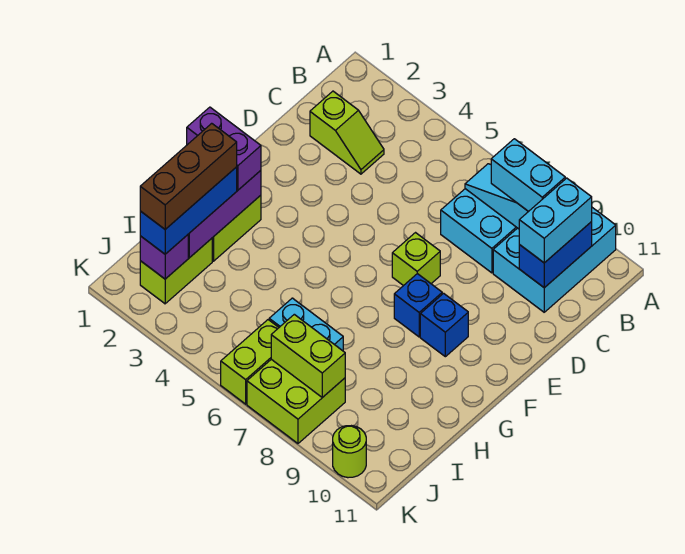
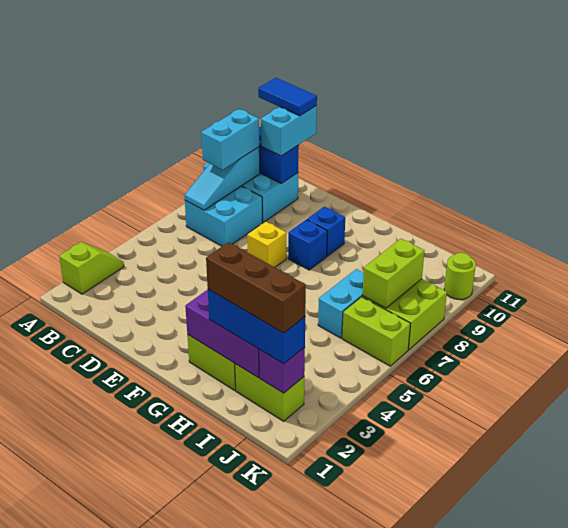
cyan brick B10:C10 level 3 -> cyan brick C10:C11 level 3
none -> blue tile B11:C11 level 4
lime slope C2:C3 level 1 top 2 -> lime slope A2:A3 level 1 top 2
lime brick E7 level 1 -> yellow brick E7 level 1
purple brick G1:G2 level 3 -> none

